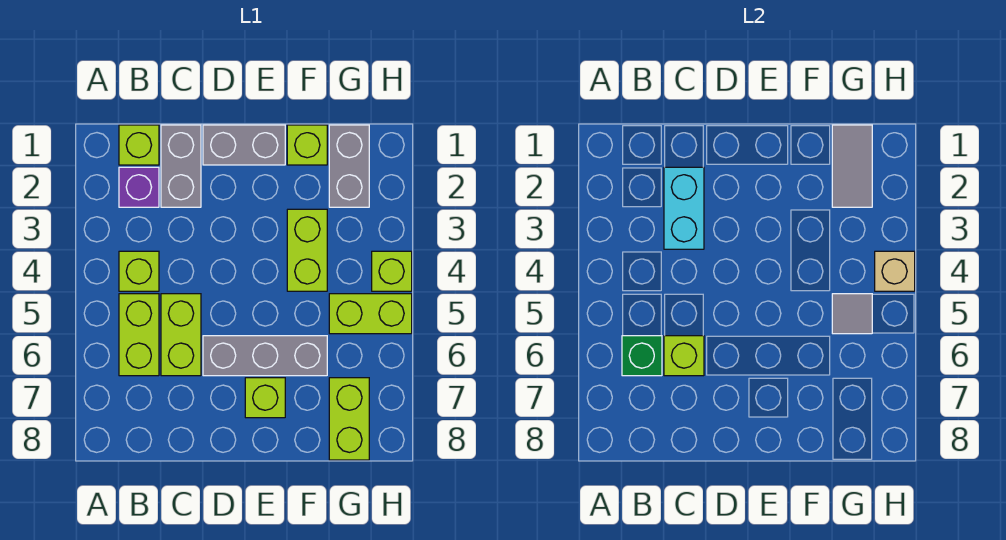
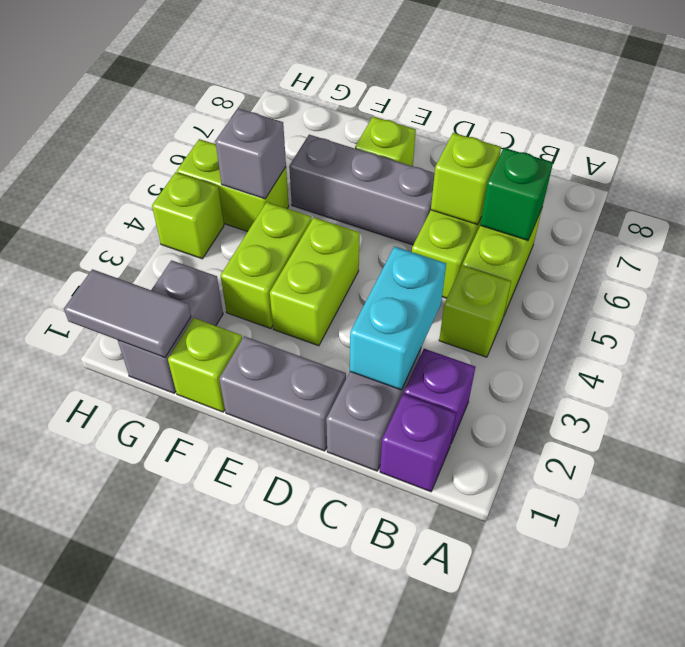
lime brick B1 level 1 -> purple brick B1 level 1
grey tile G1:G2 level 2 -> grey tile G1:H1 level 2
grey tile G5 level 2 -> grey brick G5 level 2
lime brick G7:G8 level 1 -> lime brick E3:E4 level 1
tan brick H4 level 2 -> none

